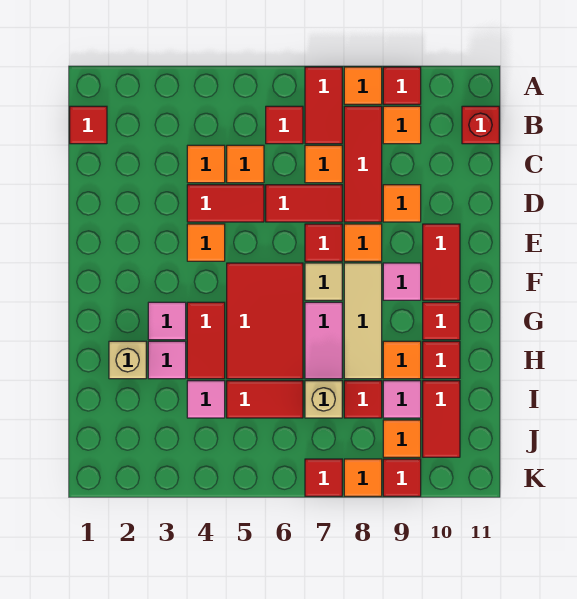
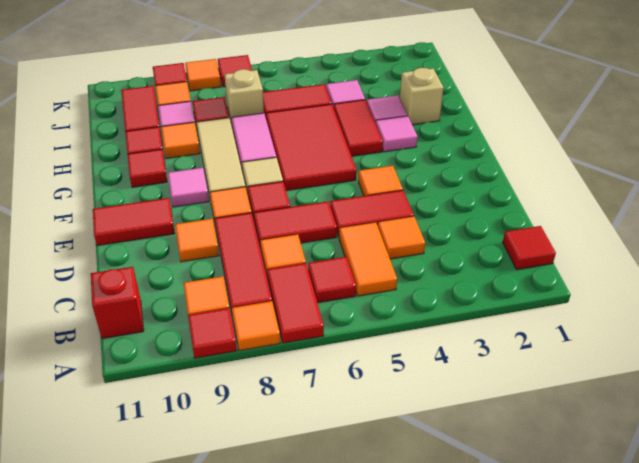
orange tile C5 level 1 -> orange tile B5:C5 level 1
red tile E10:F10 level 1 -> red tile E10:E11 level 1

